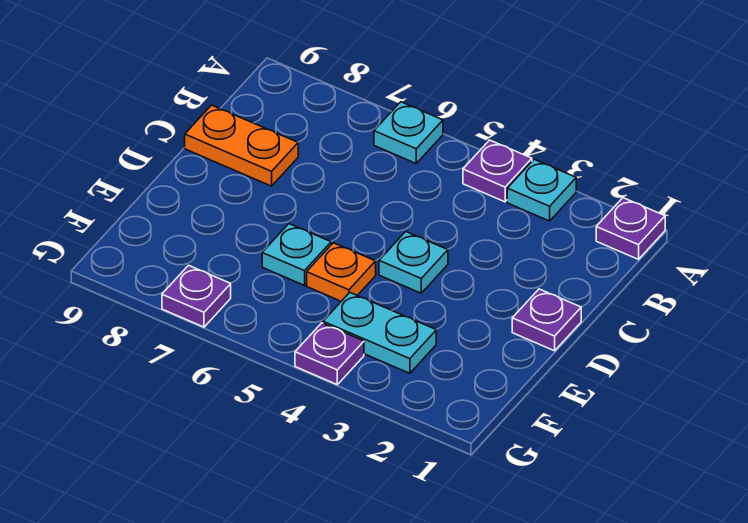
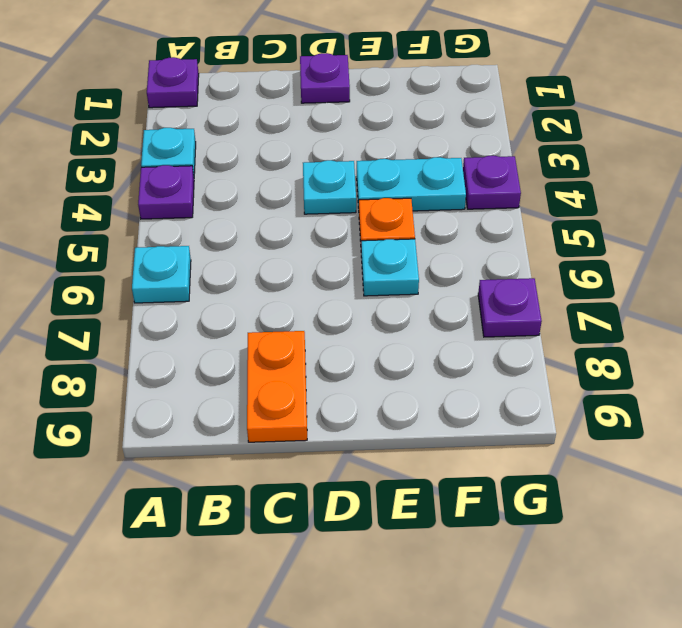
cyan plate F3:F4 level 1 -> cyan plate E4:F4 level 1

